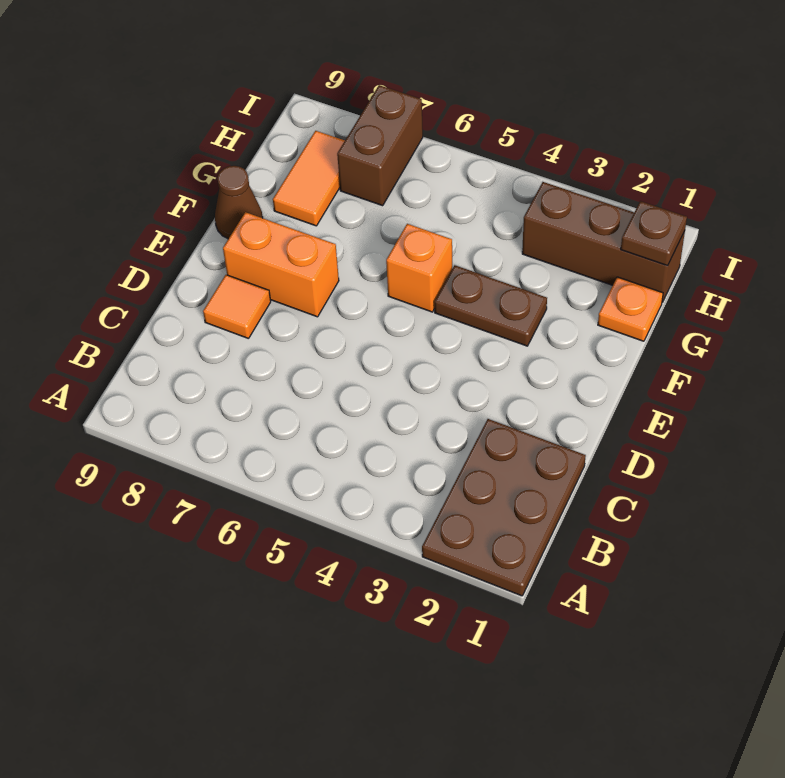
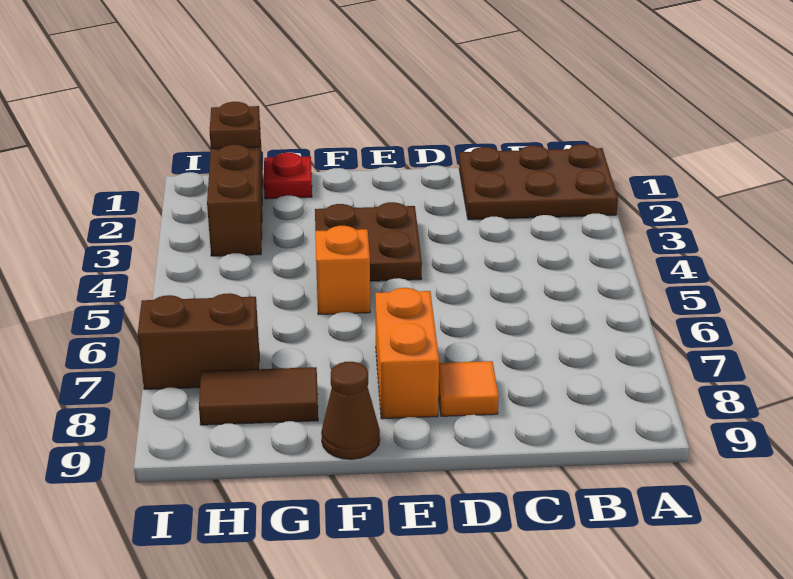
brown plate F3:F4 level 1 -> brown plate E3:F4 level 1
orange plate G1 level 1 -> red plate G1 level 1
orange tile G8:H8 level 1 -> brown tile G8:H8 level 1

